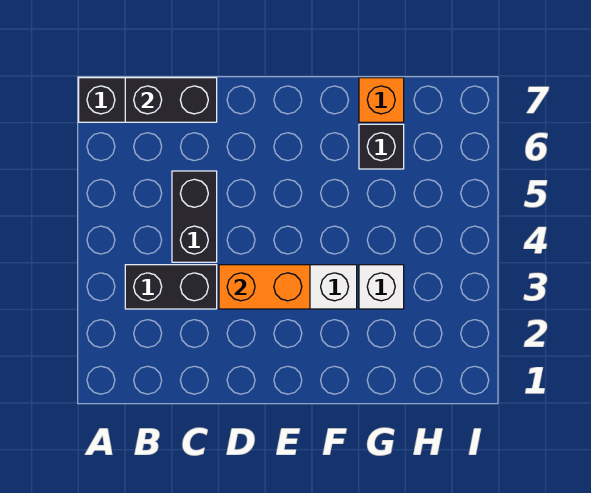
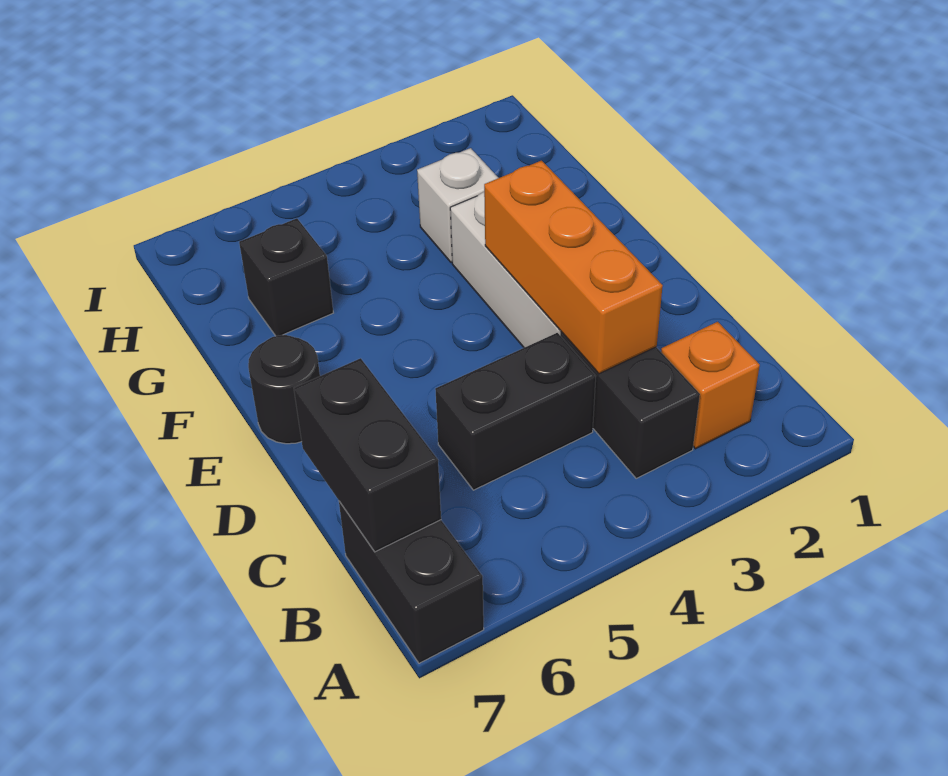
orange brick D3:E3 level 2 -> orange brick C3:E3 level 2
none -> black round brick E7 level 1
orange brick G7 level 1 -> orange brick B2 level 1

